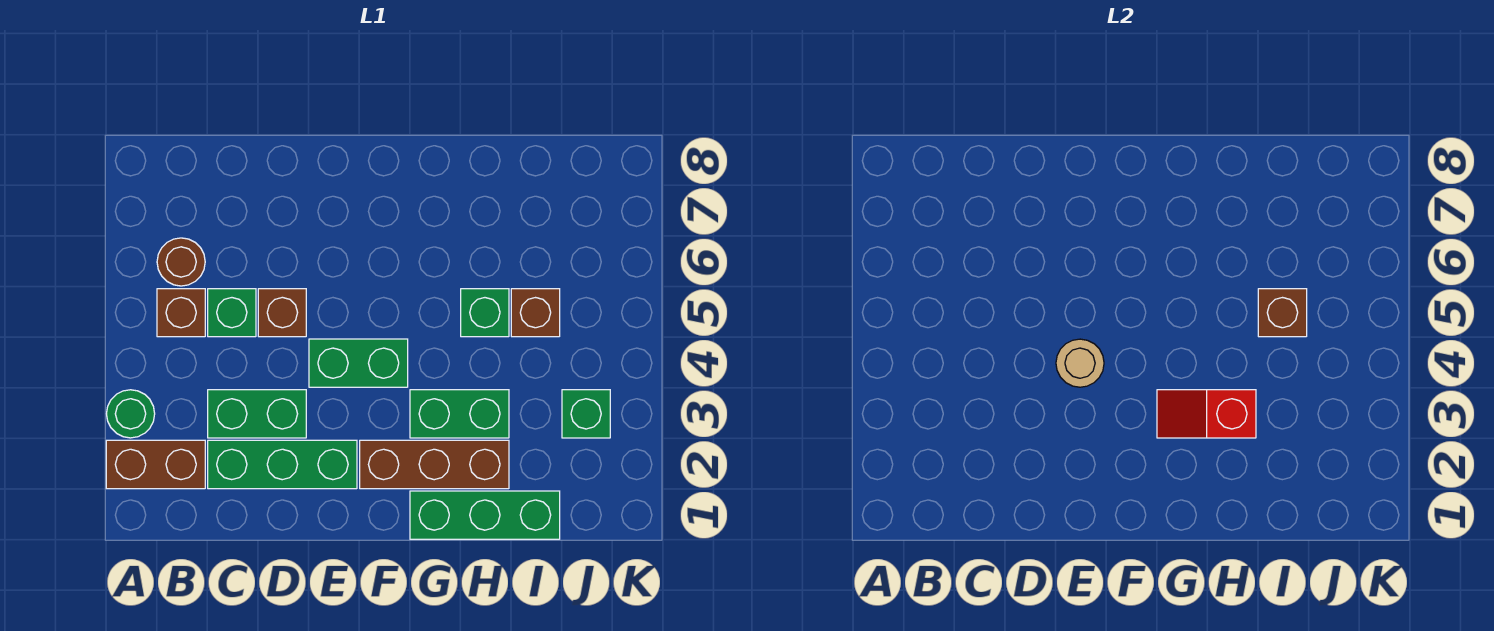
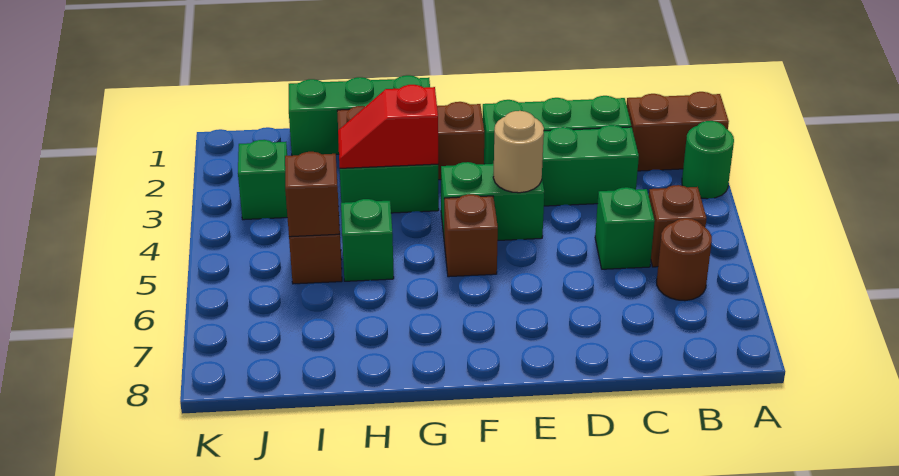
brown brick D5 level 1 -> brown brick F5 level 1
red slope G3:H3 level 2 top H -> red slope G3:H3 level 2 top G

